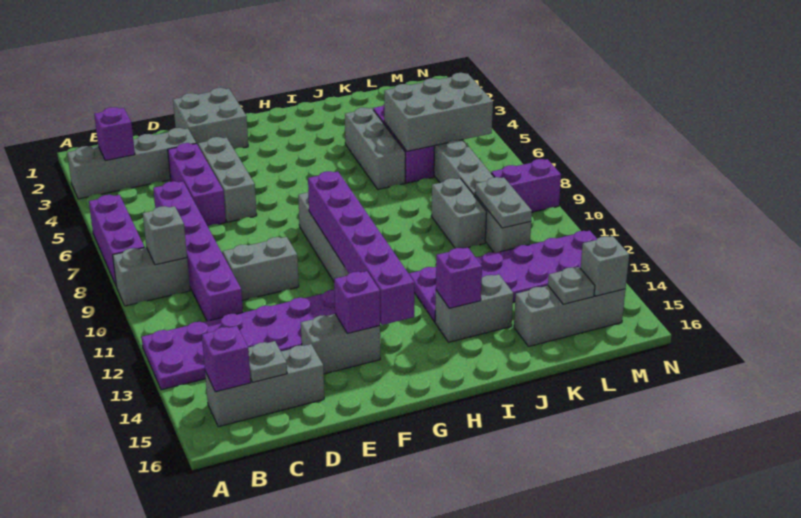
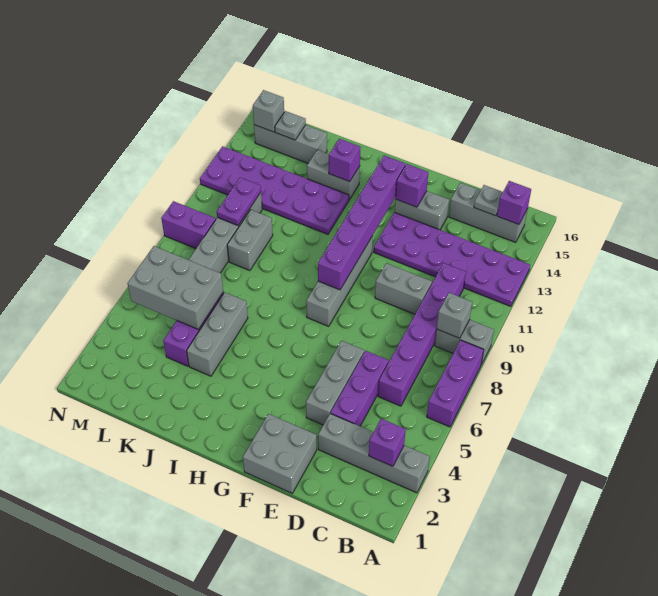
grey plate L10:L11 level 2 -> purple plate L10:L11 level 2

